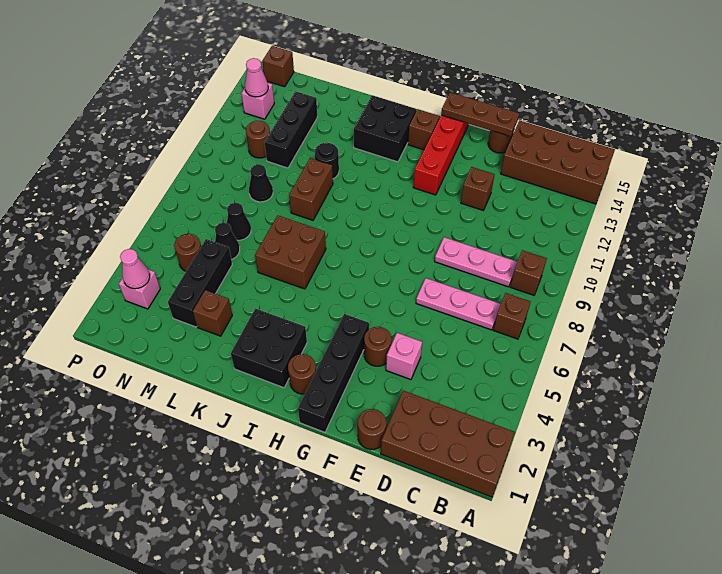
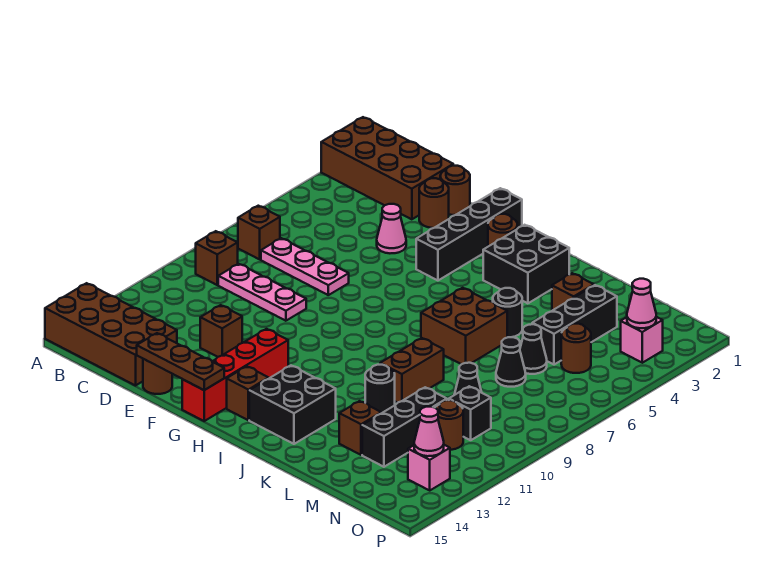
pink brick E4 level 1 -> pink cone E4 level 1
brown round brick F4 level 1 -> brown round brick E2 level 1
none -> black round brick K5 level 1
none -> black brick N10 level 1
brown brick O15 level 1 -> brown brick L13 level 1

